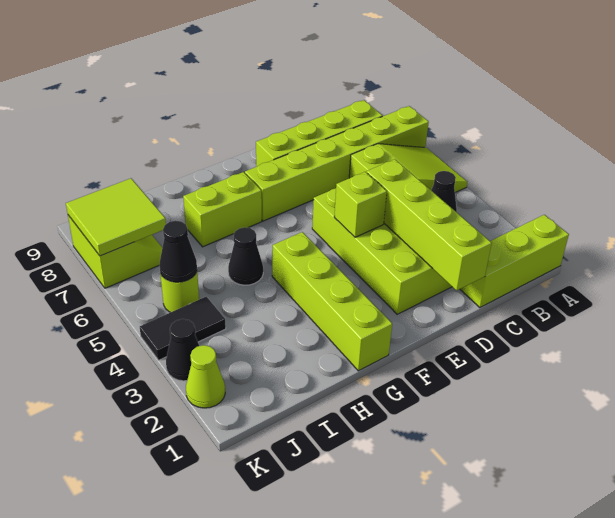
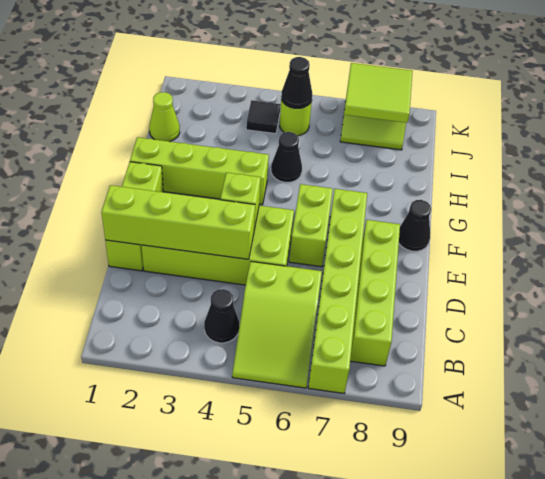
lime brick A1:C1 level 1 -> lime brick D1:F1 level 1
lime brick G7:H7 level 1 -> lime brick E6:F6 level 1
black tile J4:K4 level 1 -> black tile J4 level 1
lime cone K2 level 1 -> lime cone I1 level 1
black cone K3 level 1 -> black cone F9 level 1

